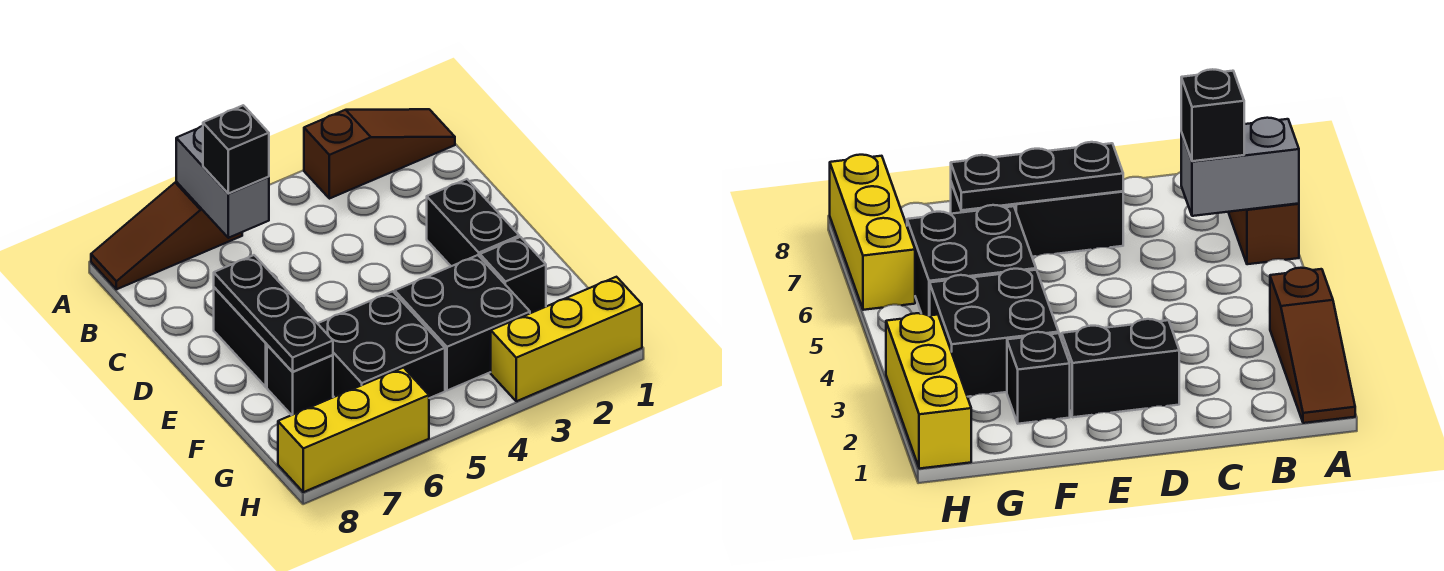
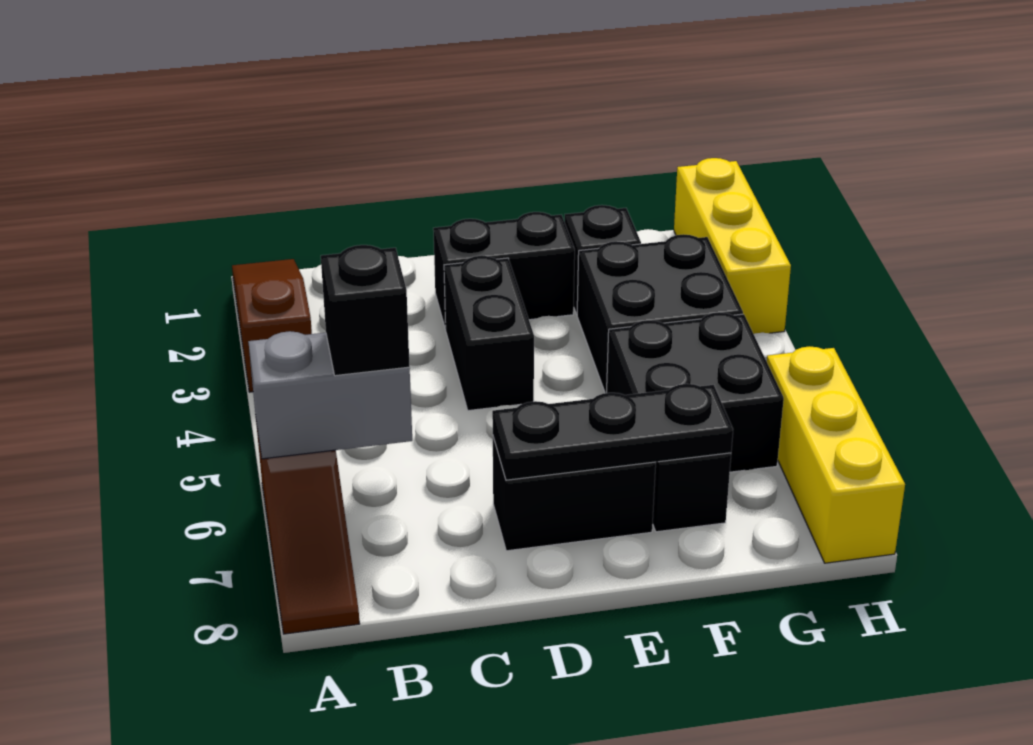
none -> black brick D3:D4 level 1

